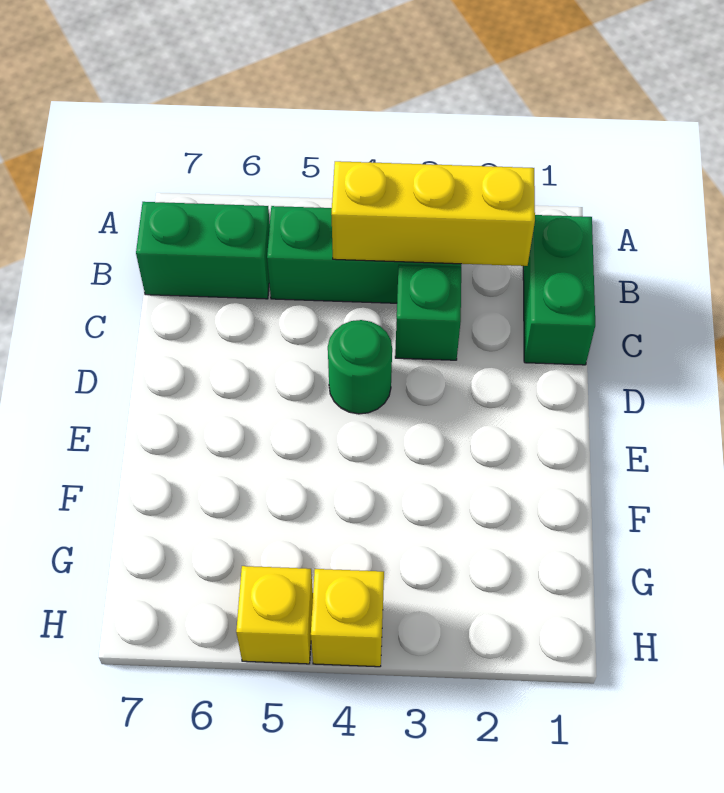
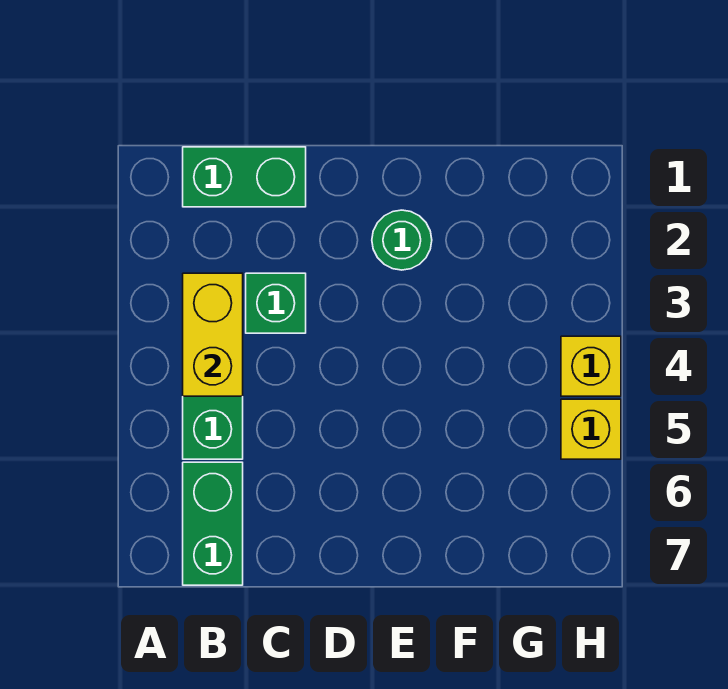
yellow brick B2:B4 level 2 -> yellow brick B3:B4 level 2
green round brick D4 level 1 -> green round brick E2 level 1

